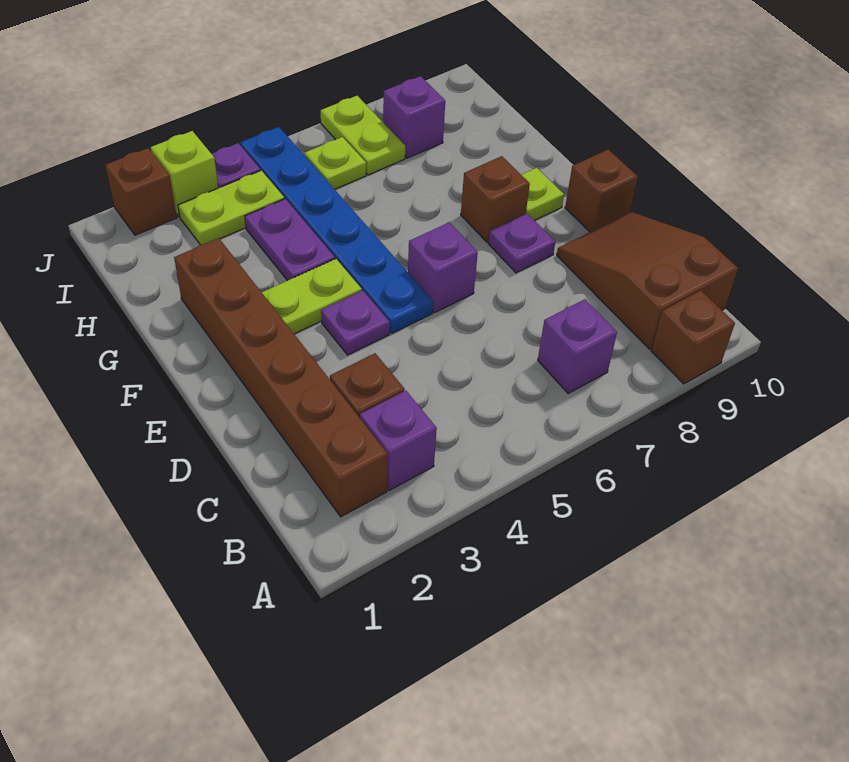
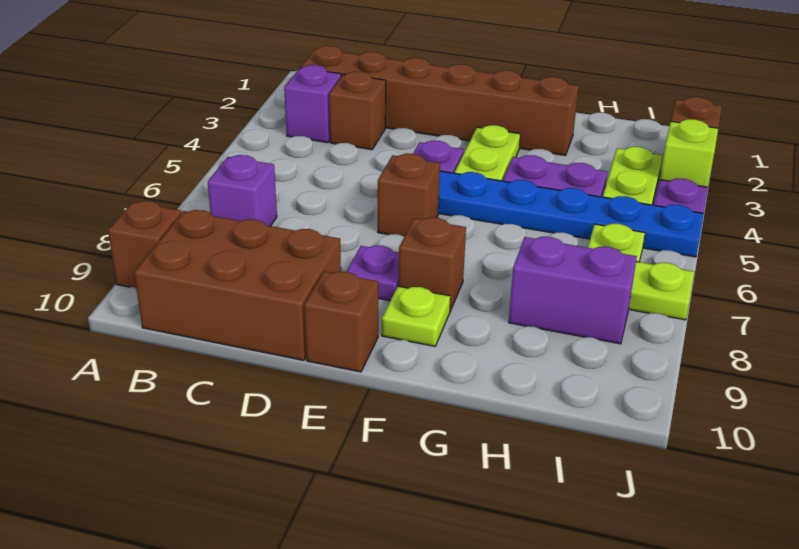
brown slope B9:D10 level 1 top B -> brown brick B9:D10 level 1
purple brick E6 level 1 -> brown brick E6 level 1
purple brick I8 level 1 -> purple brick H8:I8 level 1

